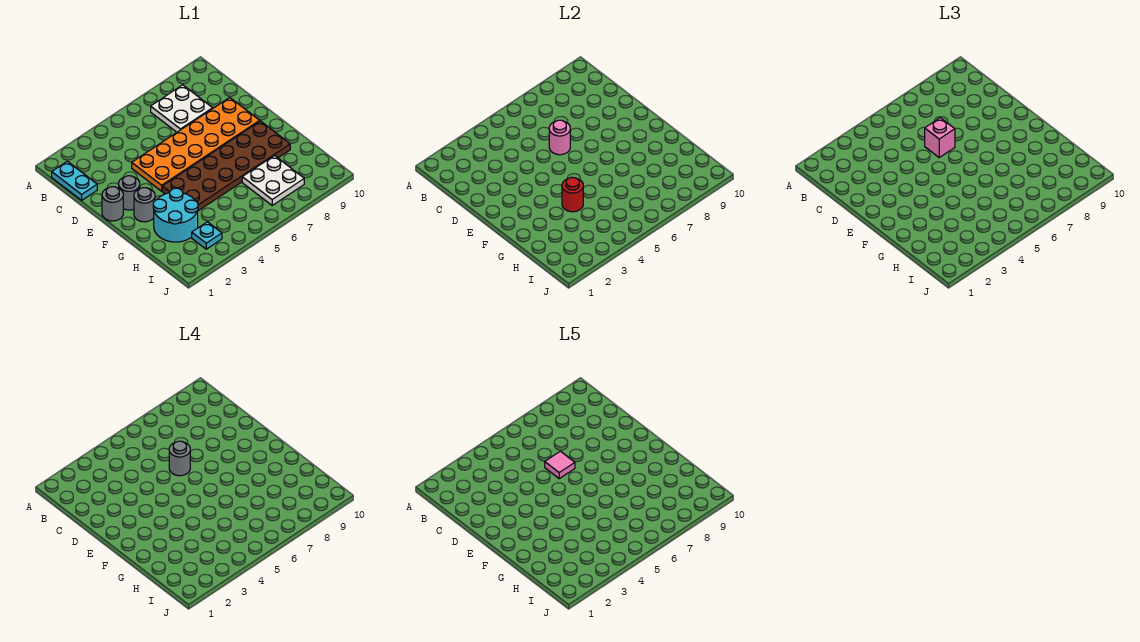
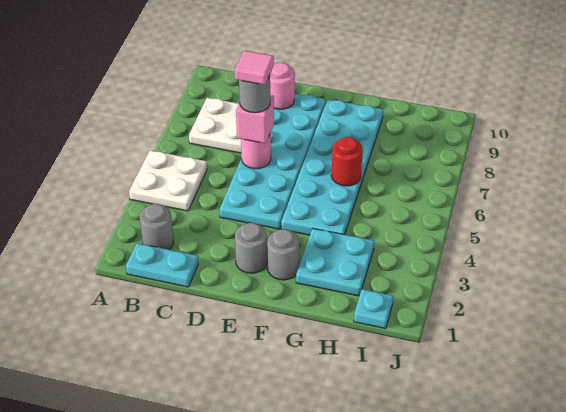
orange plate D4:E9 level 1 -> cyan plate D4:E9 level 1
none -> pink round brick D9 level 2
grey round brick E1 level 1 -> grey round brick B2 level 1
brown plate F4:G9 level 1 -> cyan plate F4:G9 level 1
cyan round brick G2:H3 level 1 -> cyan plate G2:H3 level 1
red round brick G4 level 2 -> red round brick G6 level 2
white plate H7:I8 level 1 -> white plate A4:B5 level 1
cyan plate I3 level 1 -> cyan plate I1 level 1

